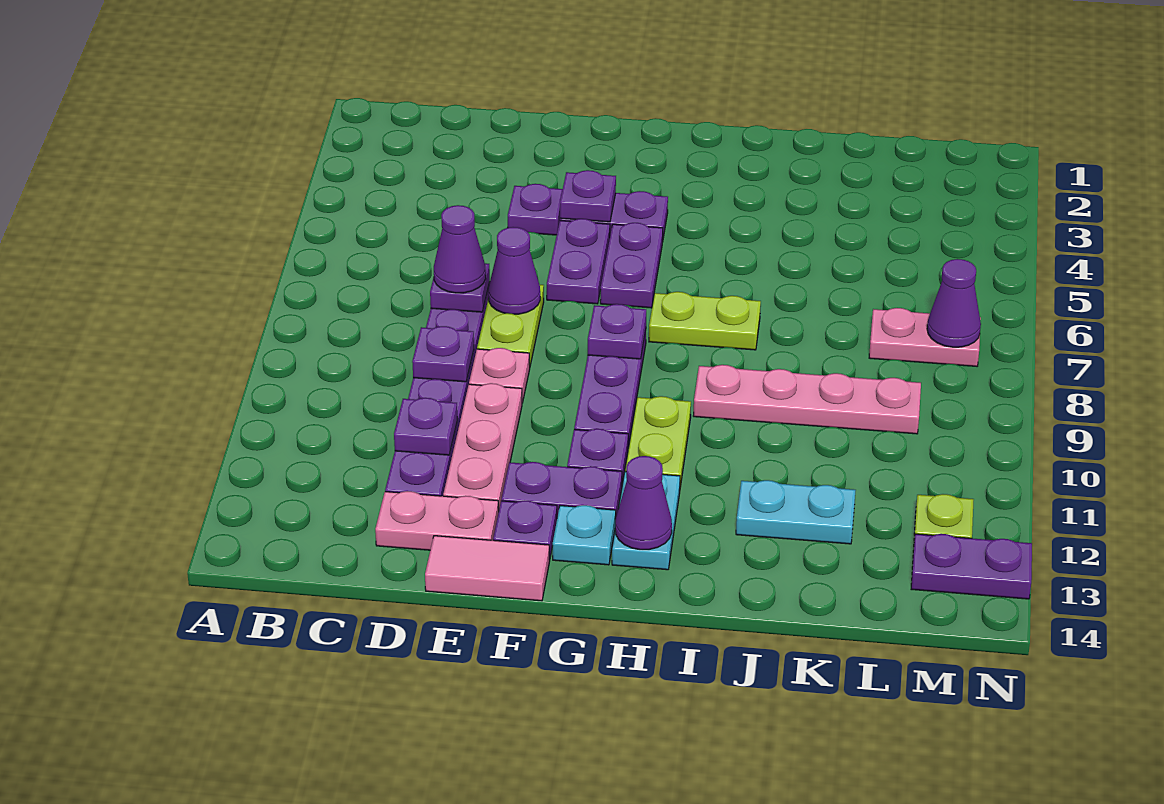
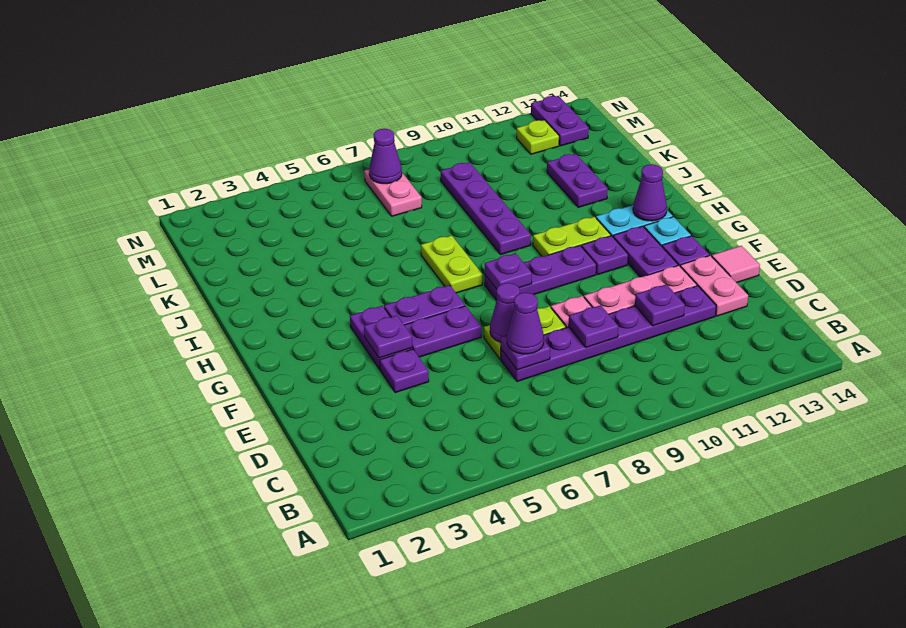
pink tile E14:F14 level 1 -> pink tile E14 level 1
pink plate I9:L9 level 1 -> purple plate I9:L9 level 1
cyan plate J12:K12 level 1 -> purple plate J12:K12 level 1

